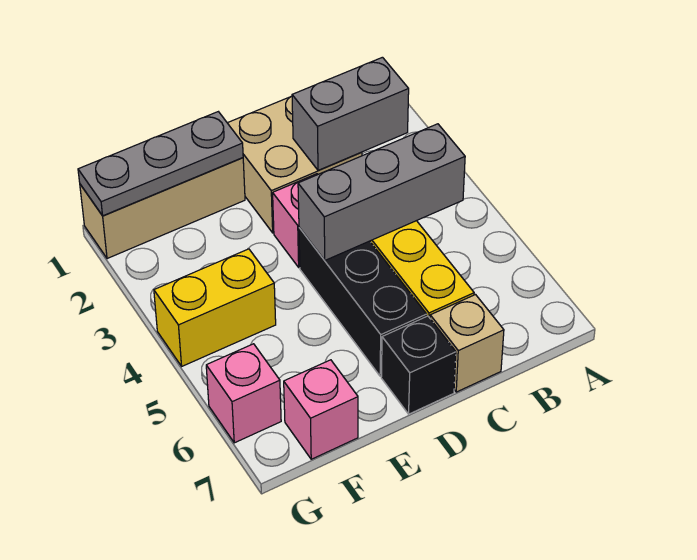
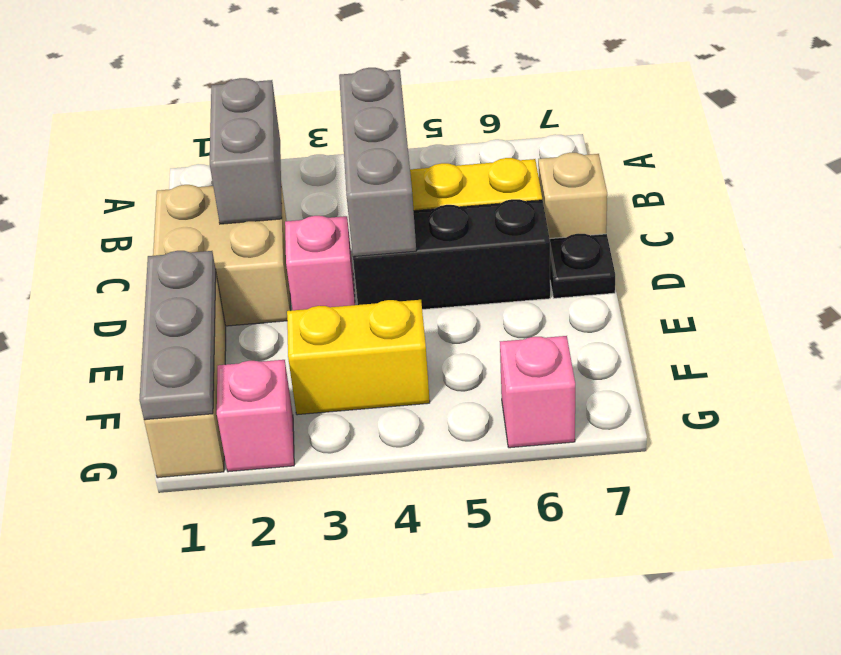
black brick D7 level 1 -> black plate D7 level 1
yellow brick F4:G4 level 1 -> yellow brick F3:F4 level 1
pink brick F7 level 1 -> pink brick G2 level 1

